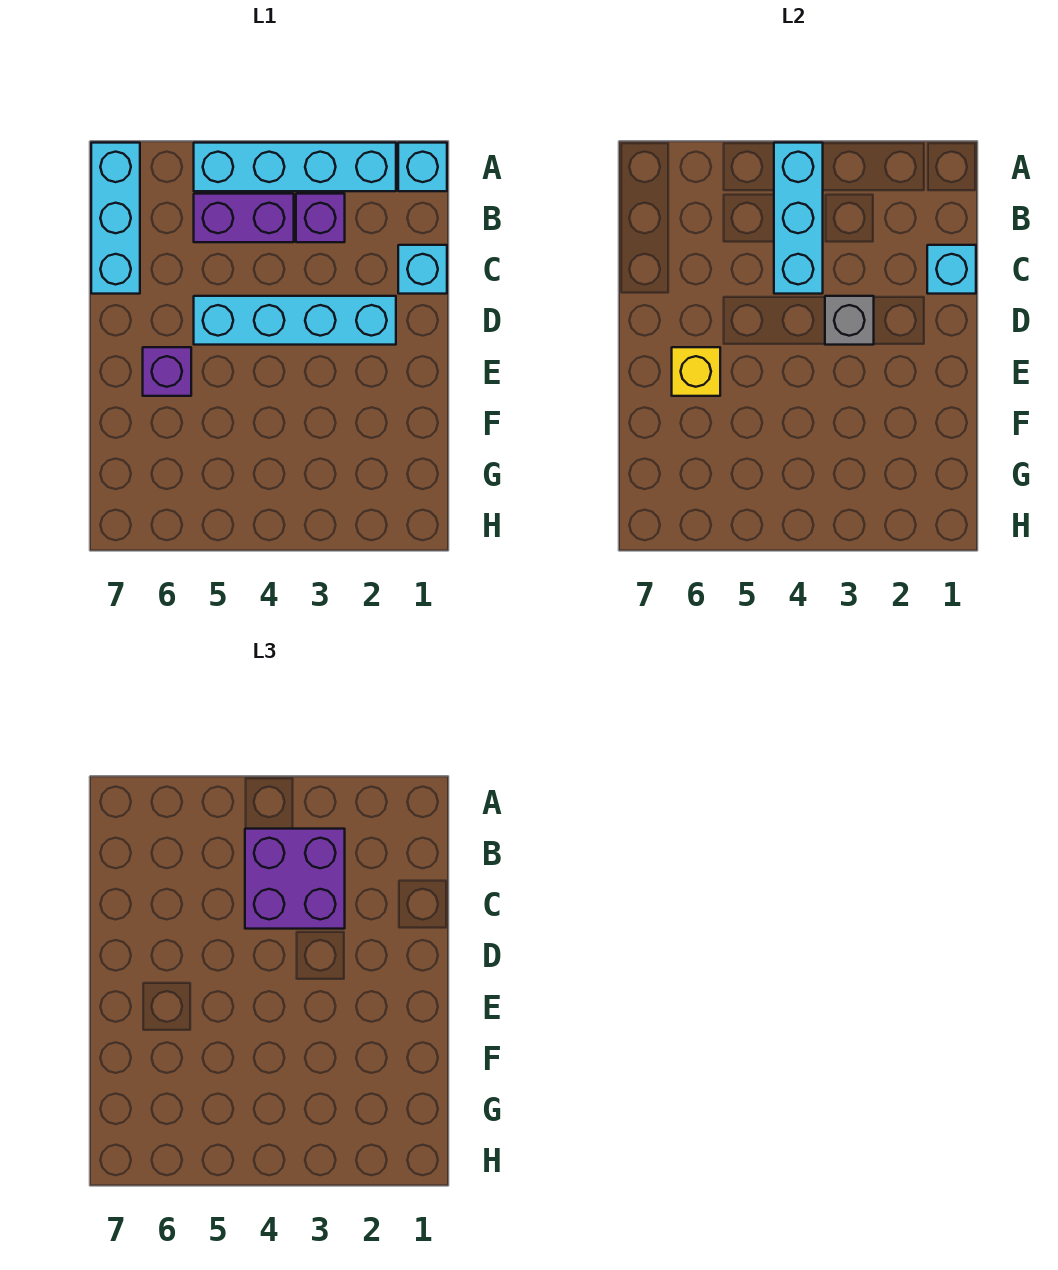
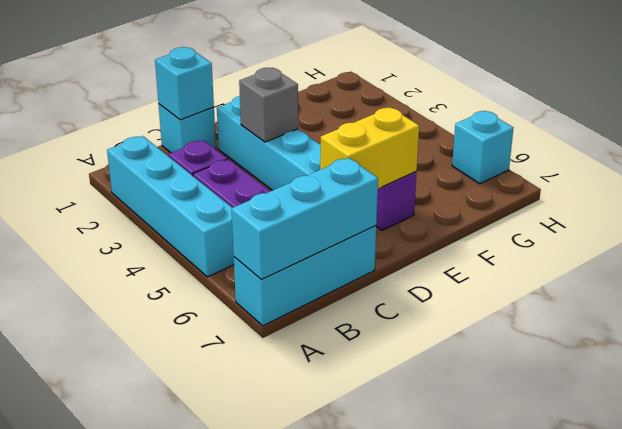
cyan brick A1 level 1 -> cyan brick H6 level 1
cyan brick A4:C4 level 2 -> cyan brick A7:C7 level 2
purple brick B3:C4 level 3 -> none
yellow brick E6 level 2 -> yellow brick D6:E6 level 2

